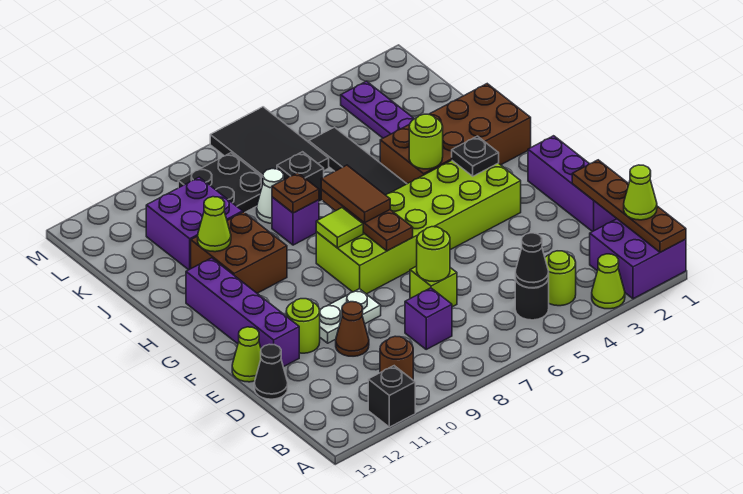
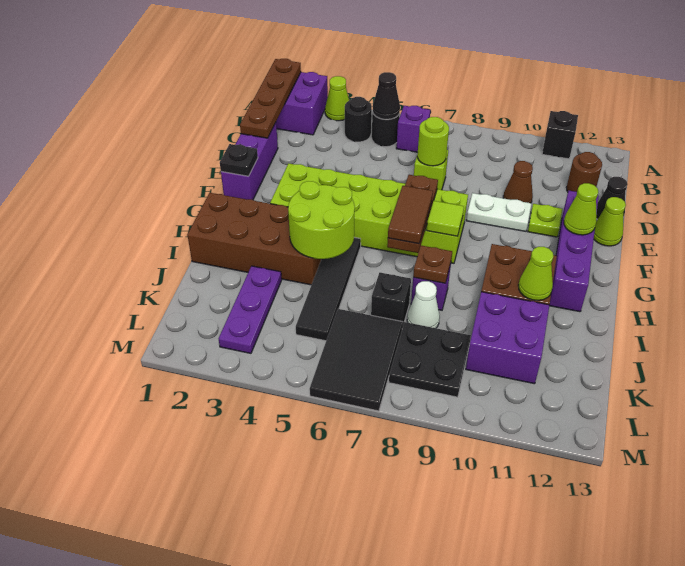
lime cone B1 level 3 -> lime cone F12 level 2
lime round brick B4 level 1 -> black round brick B4 level 1
brown round brick B10 level 1 -> brown round brick C12 level 1
purple brick C8 level 1 -> purple brick B6 level 1
lime round brick E11 level 1 -> lime plate E11 level 1
black plate G3 level 2 -> black plate F1 level 2
lime round brick H4 level 2 -> lime round brick H4:I5 level 2

